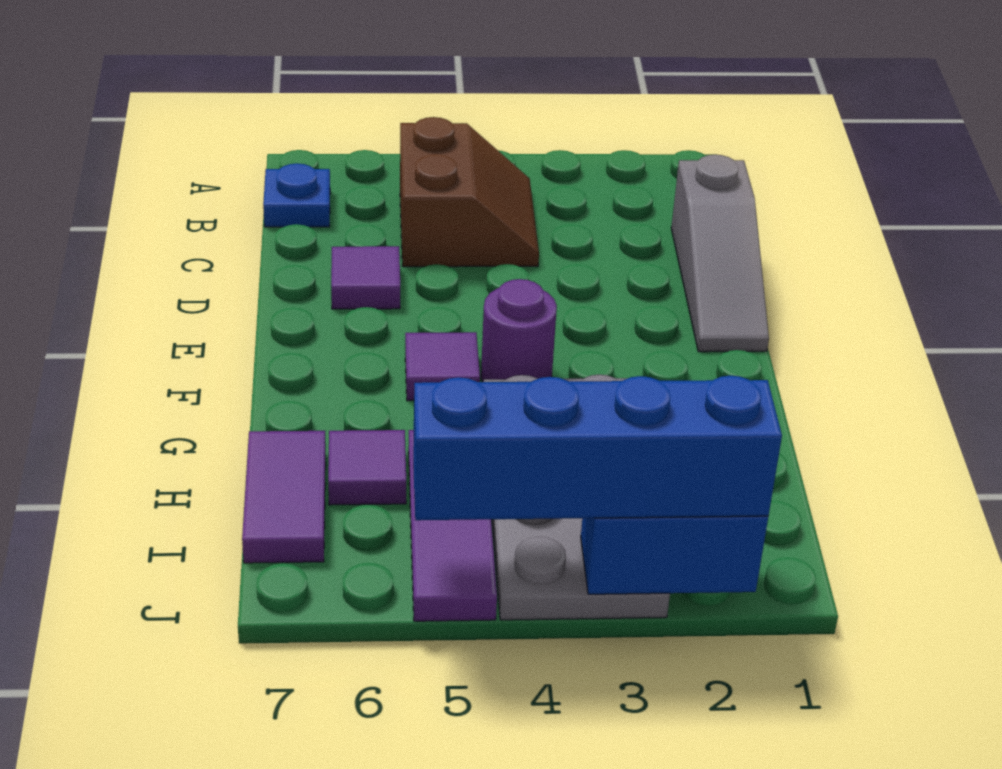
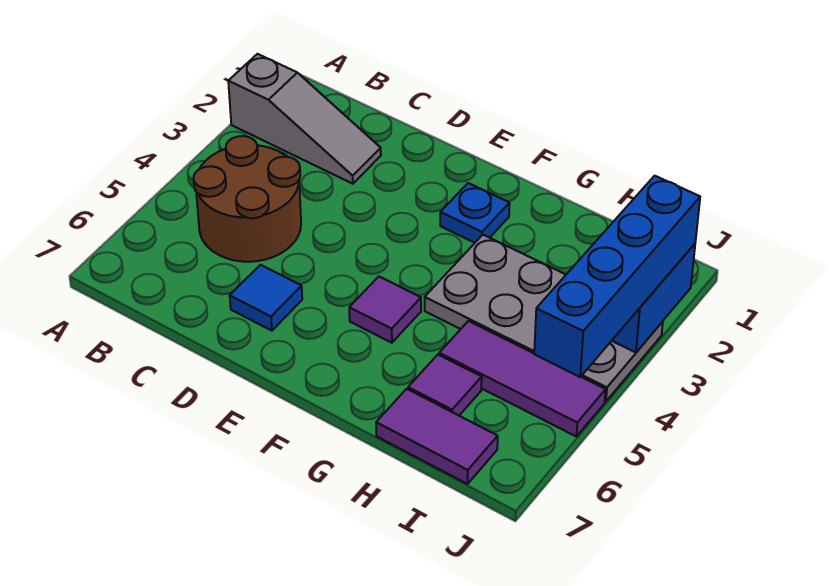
brown slope B4:C5 level 1 top 5 -> brown round brick B4:C5 level 1
blue plate B7 level 1 -> blue plate F2 level 1
grey slope C1:E1 level 1 top C -> grey slope A2:C2 level 1 top A
purple tile D6 level 1 -> blue tile D6 level 1
purple round brick F4 level 1 -> none

